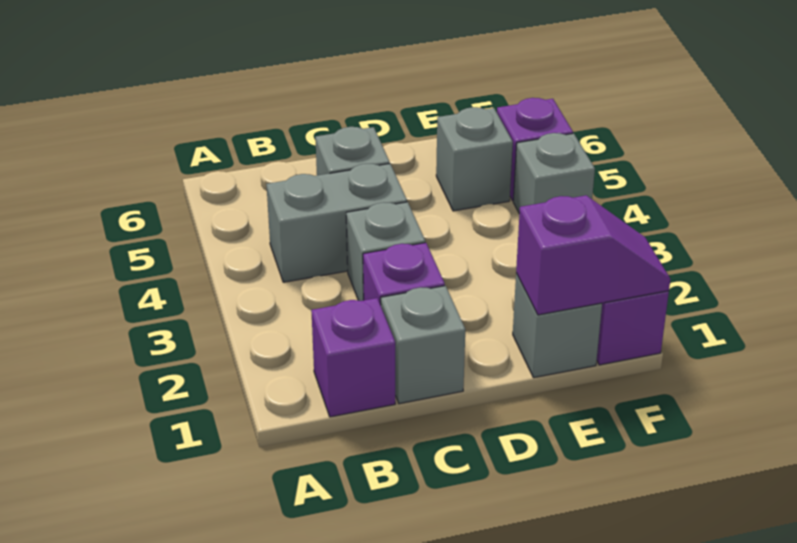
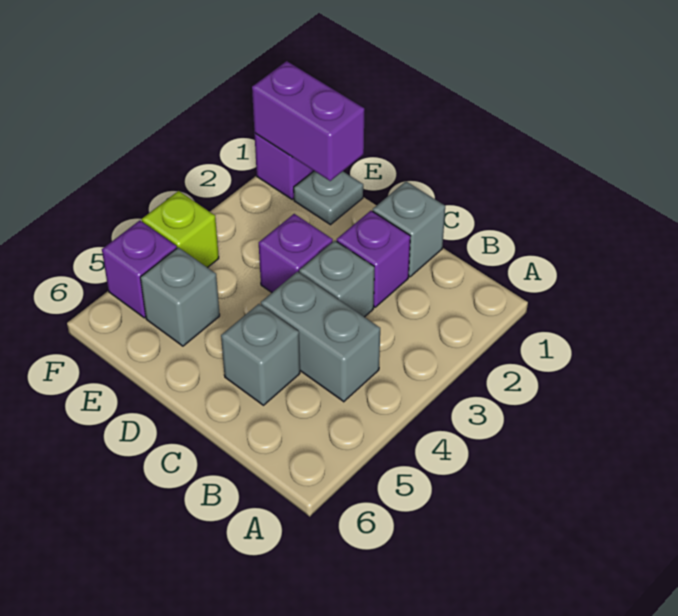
purple brick B1 level 1 -> purple brick D3 level 1
grey brick E1 level 1 -> grey plate E1 level 1
purple slope E1:F1 level 2 top E -> purple brick E1:F1 level 2
grey brick F4 level 1 -> lime brick F4 level 1

